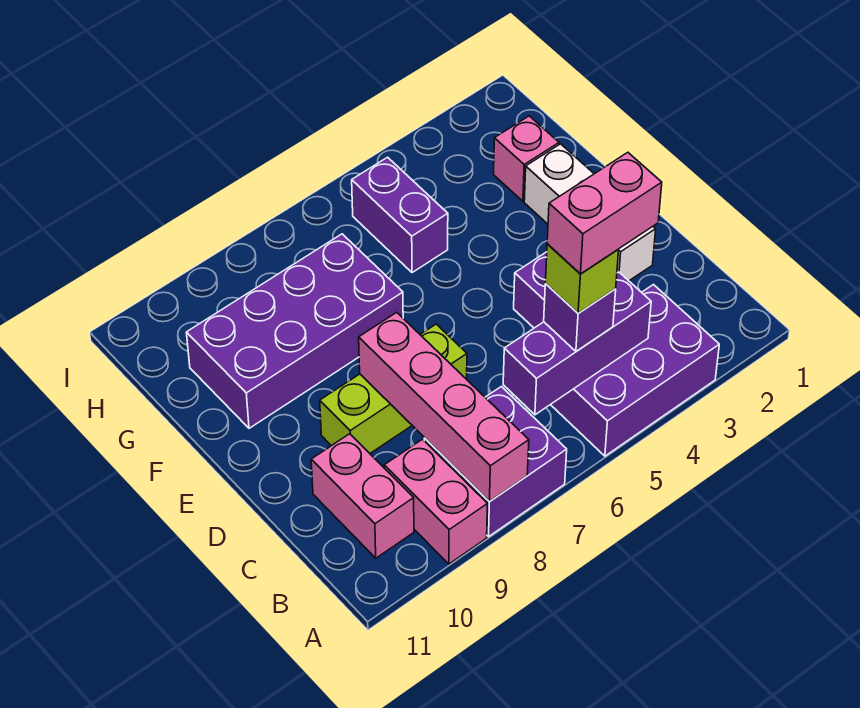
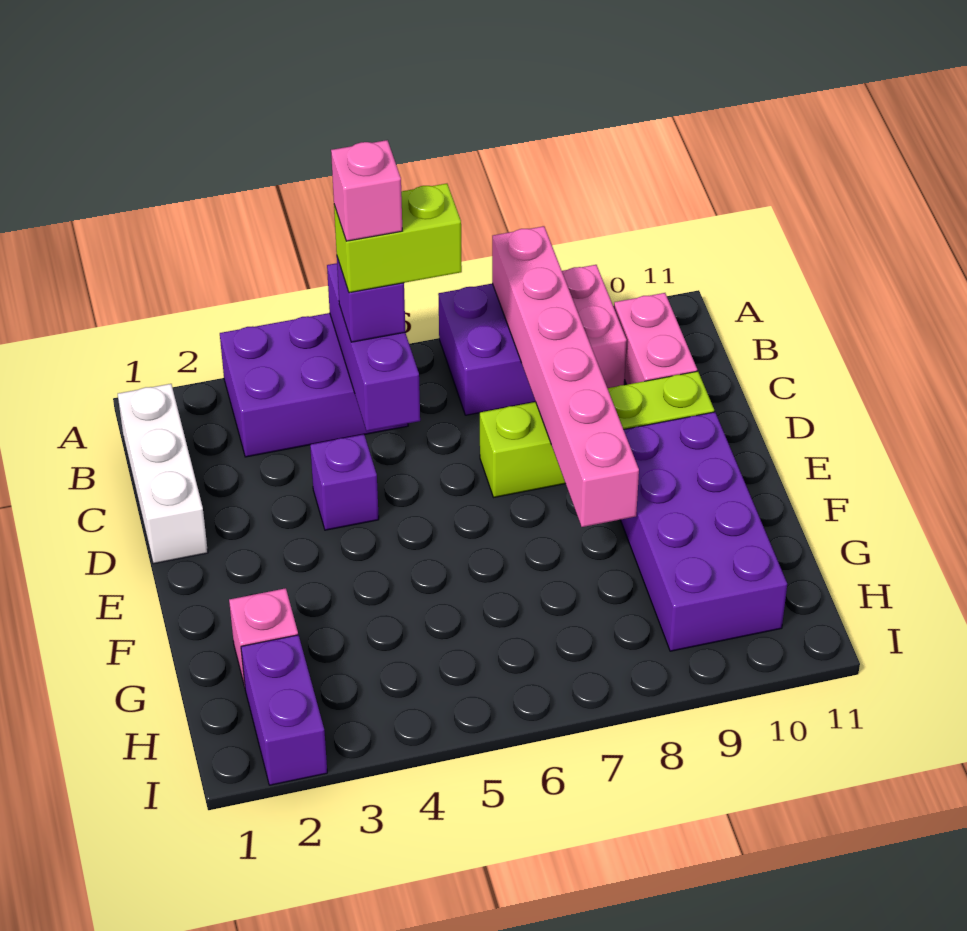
pink brick A8:D8 level 2 -> pink brick A8:F8 level 2
purple brick B4:B6 level 2 -> purple brick A5:C5 level 2
pink brick B4:B5 level 5 -> pink brick B5 level 5
lime brick B5 level 4 -> lime brick B5:B6 level 4
white brick D2:F2 level 1 -> white brick B1:D1 level 1
lime brick D7:D9 level 1 -> lime brick D7:D10 level 1
purple brick F7:G10 level 1 -> purple brick E9:H10 level 1
purple brick G5:H5 level 1 -> purple brick H2:I2 level 1

